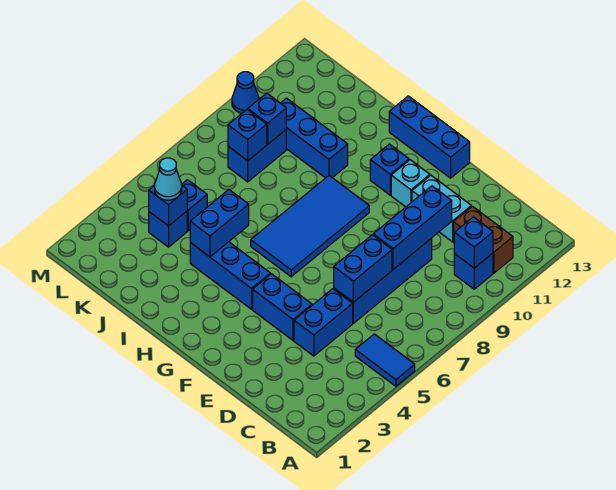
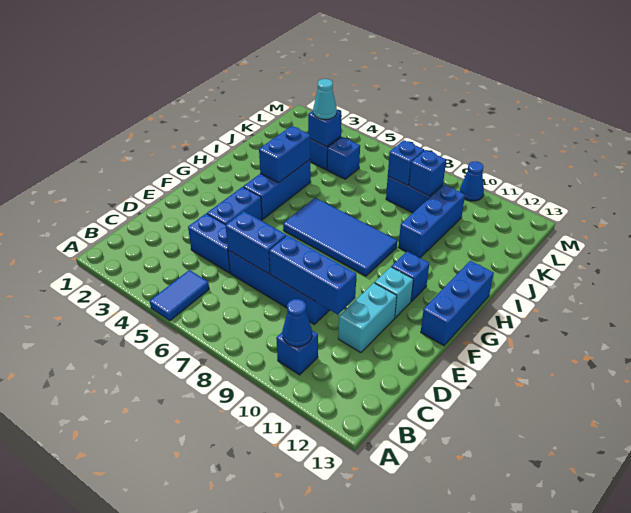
blue brick B10 level 2 -> blue cone B10 level 2
brown brick B11:C11 level 1 -> none
blue brick I4:I5 level 2 -> blue brick H4:I4 level 2

